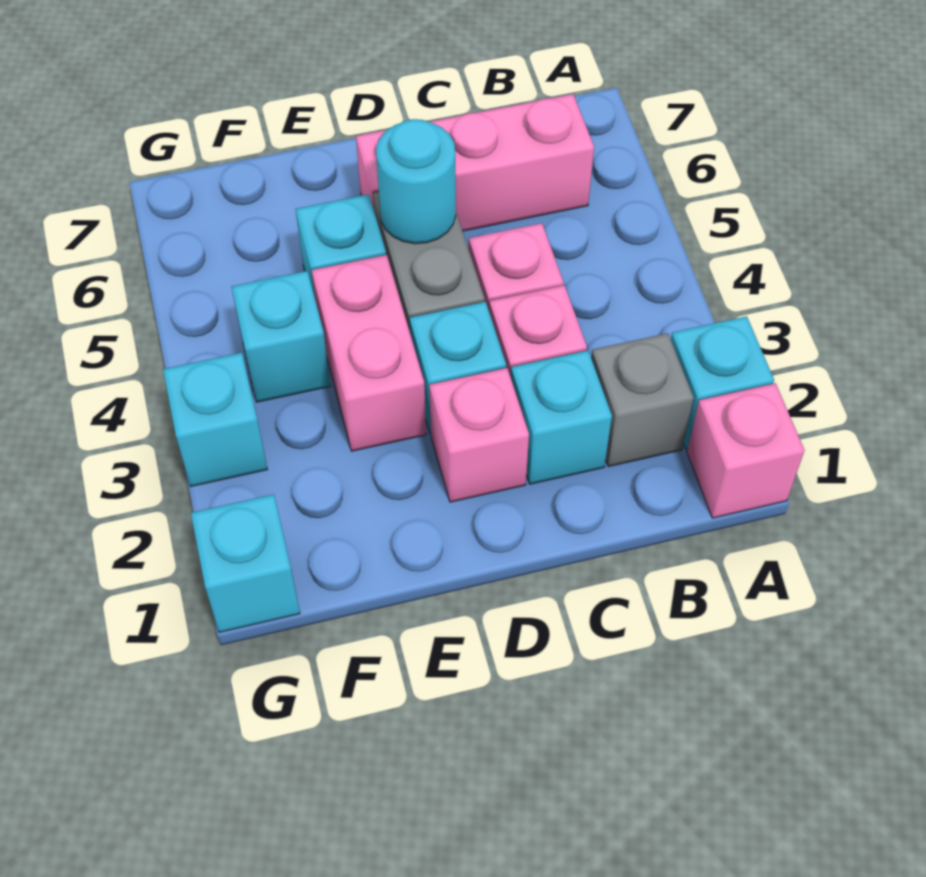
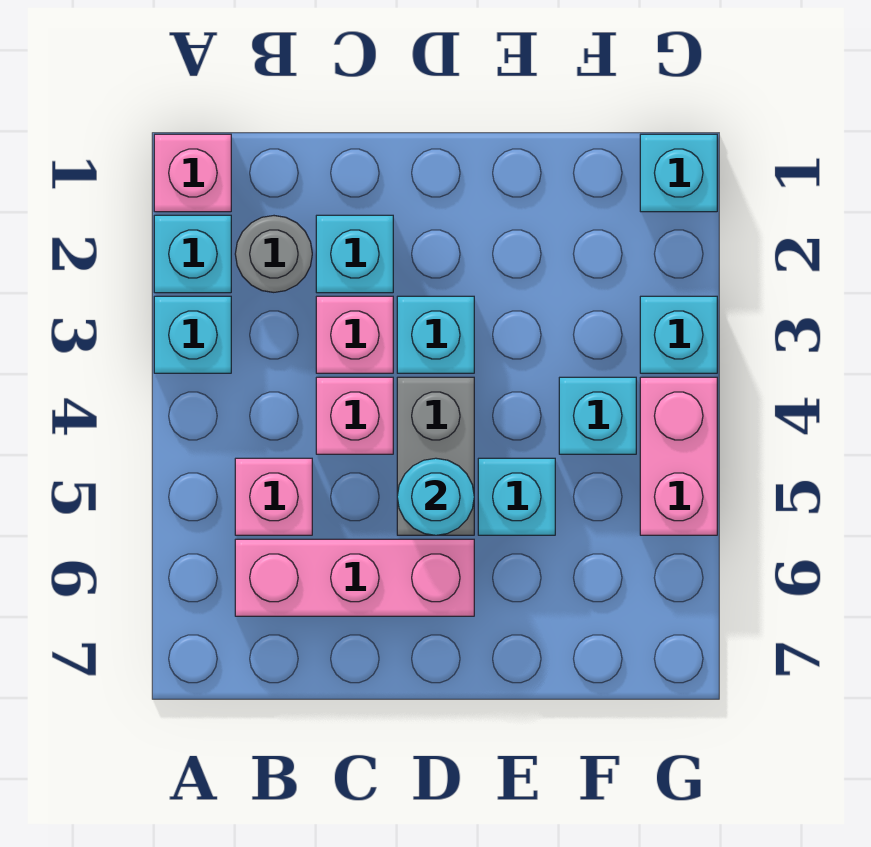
none -> cyan brick A3 level 1
grey brick B2 level 1 -> grey round brick B2 level 1
pink brick D2 level 1 -> pink brick B5 level 1
pink brick E3:E4 level 1 -> pink brick G4:G5 level 1

